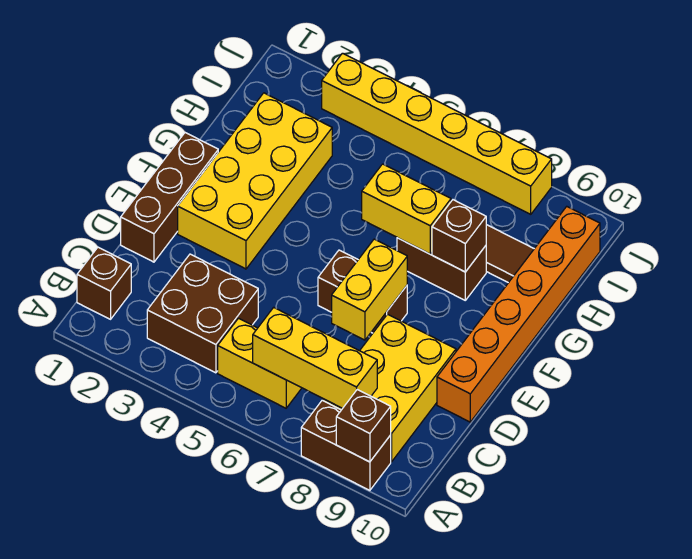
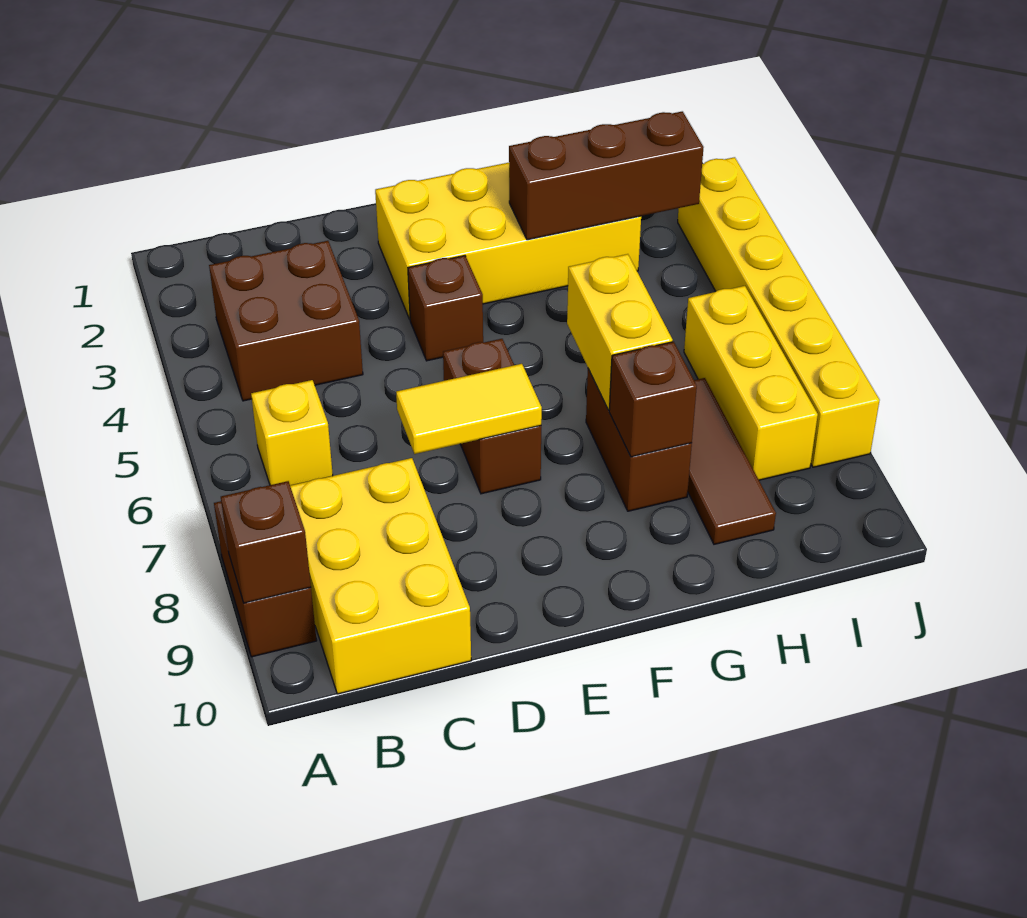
brown brick B1 level 1 -> brown brick E4 level 1
yellow brick B5:B6 level 1 -> yellow brick B6 level 1
yellow brick B6:B8 level 2 -> yellow brick I6:I8 level 1
yellow brick B8:D9 level 1 -> yellow brick B8:C10 level 1
brown brick D1:F1 level 1 -> brown brick G3:I3 level 2
yellow brick D7:E7 level 2 -> yellow tile D7:E7 level 2
orange brick D10:I10 level 1 -> none

